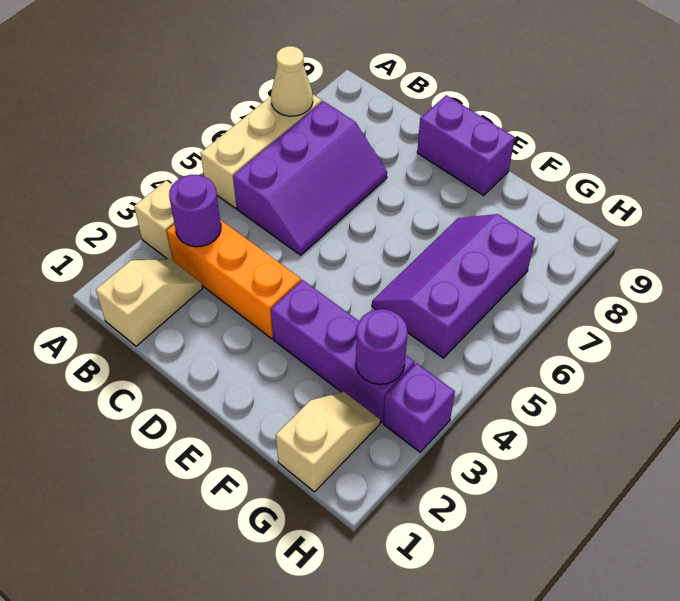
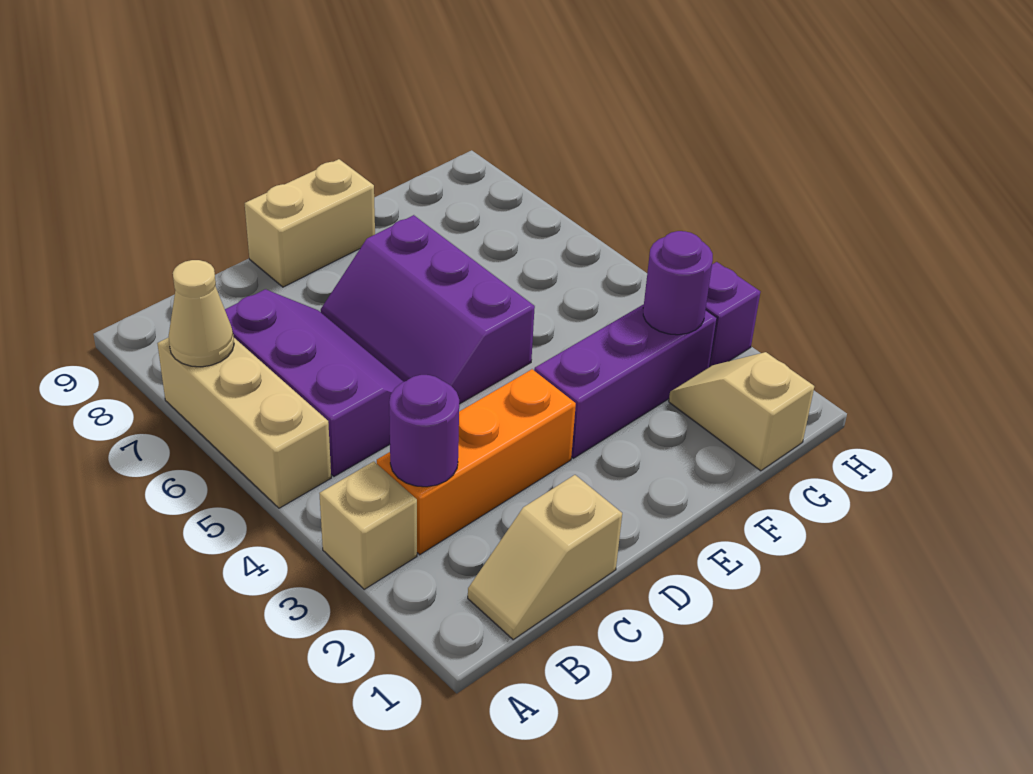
tan slope B1:B2 level 1 top 1 -> tan slope B1:C1 level 1 top C
purple brick D9:E9 level 1 -> tan brick D9:E9 level 1
purple slope F5:G7 level 1 top G -> purple slope D5:E7 level 1 top E

